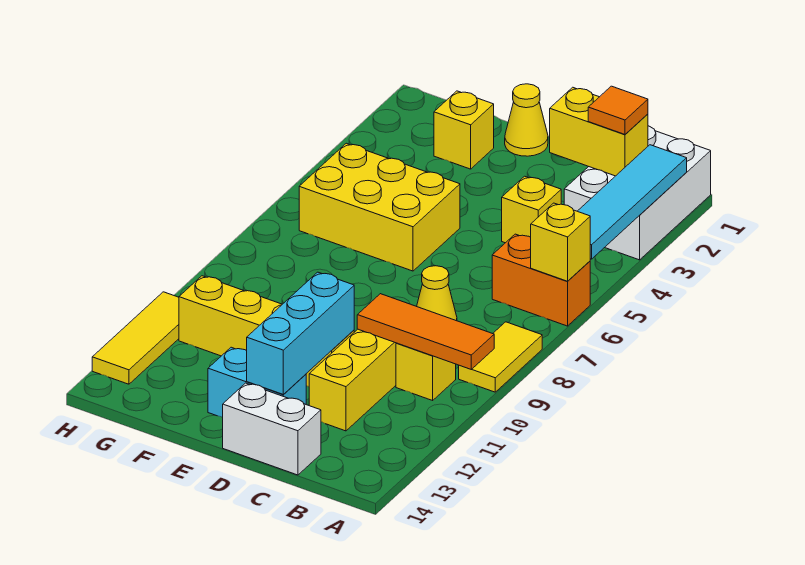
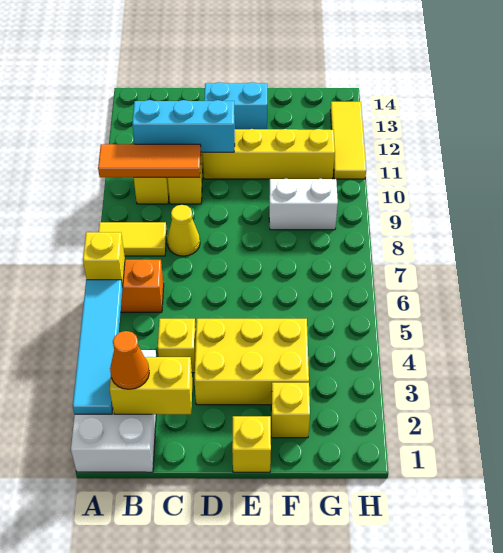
yellow tile A8:A9 level 1 -> yellow tile A8:B8 level 1
orange tile B2 level 3 -> orange cone B2 level 3
white brick C14:D14 level 1 -> white brick F9:G9 level 1
cyan brick D11:D13 level 2 -> cyan brick B11:D11 level 2
yellow cone E1 level 1 -> yellow brick E1 level 1
yellow brick E5:G6 level 1 -> yellow brick D3:F4 level 1

